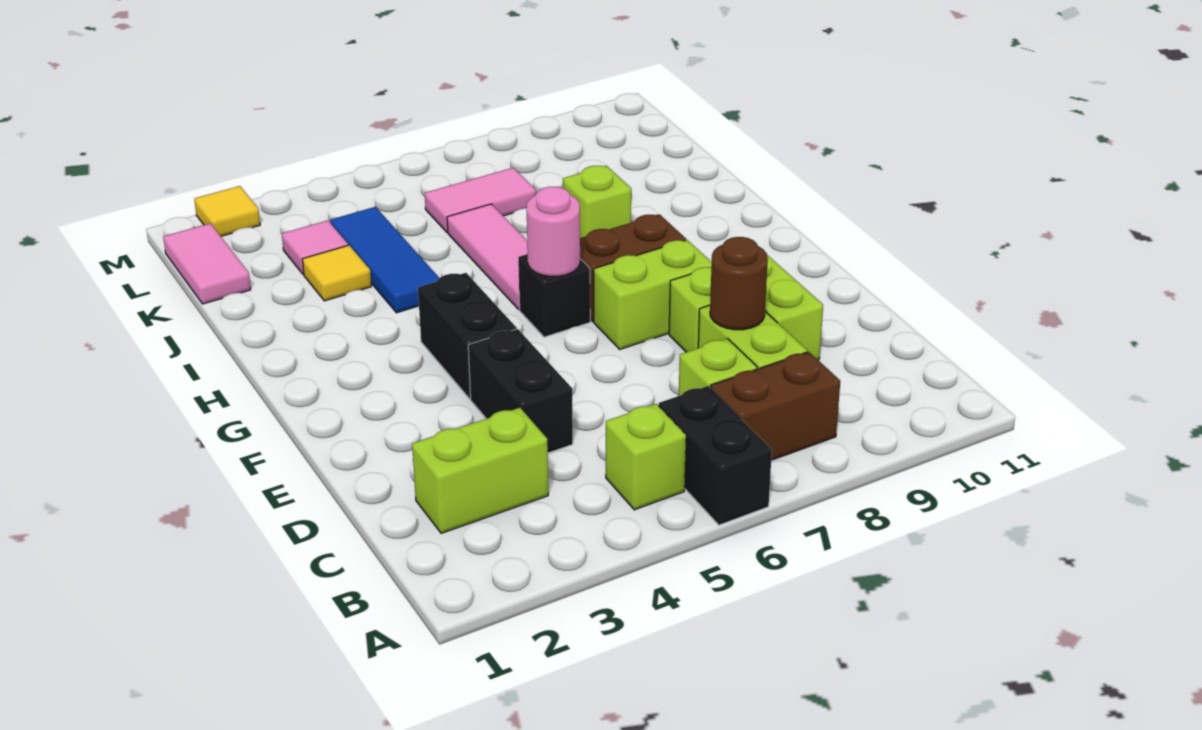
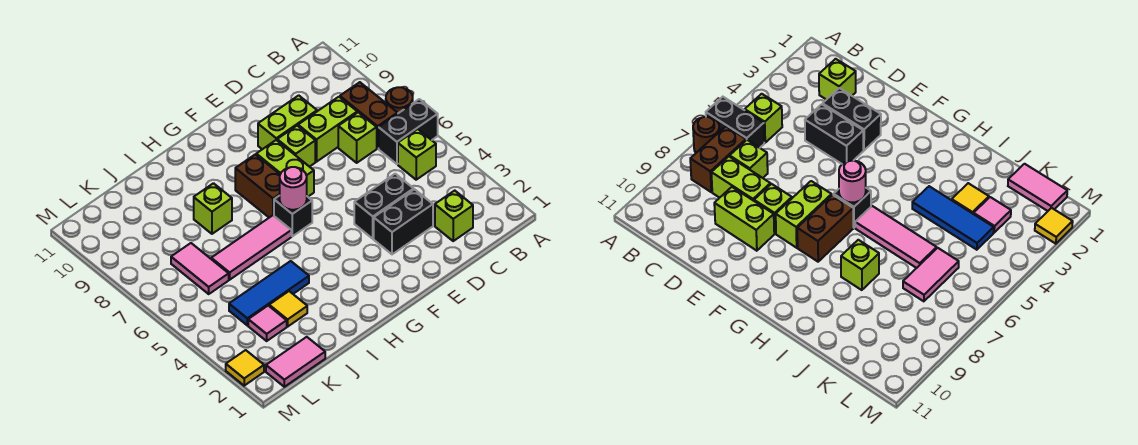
lime brick C2:C3 level 1 -> lime brick C2 level 1
brown round brick D8 level 2 -> brown round brick A7 level 1
black brick F4:G4 level 1 -> black brick D3:E3 level 1

